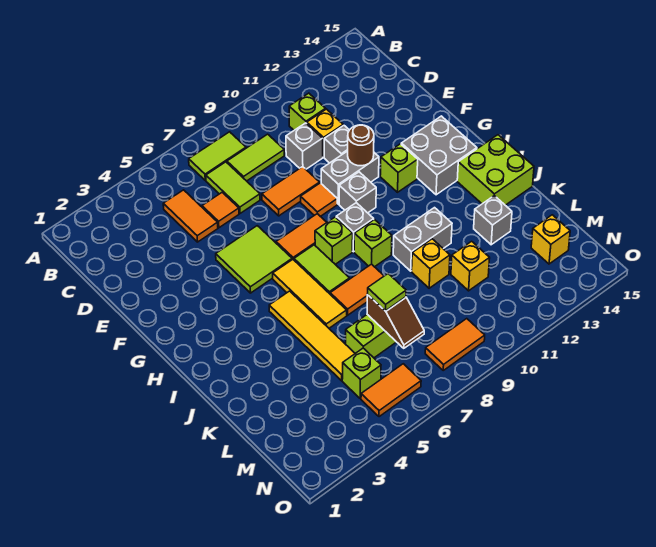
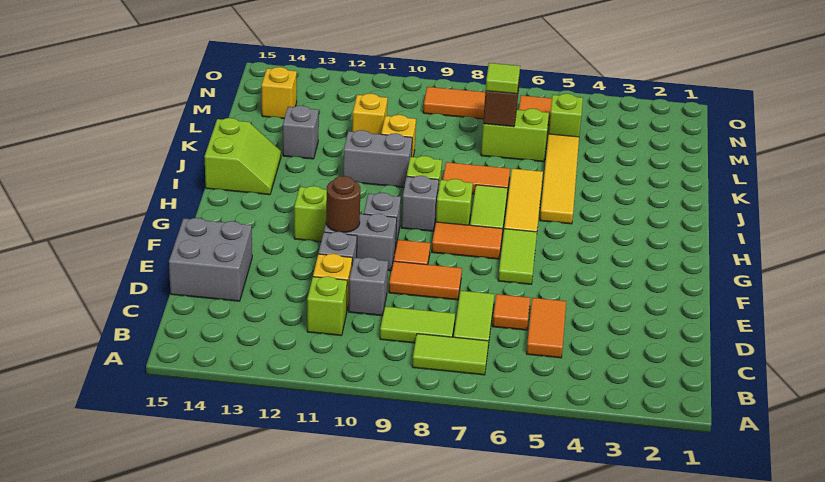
lime tile F5:G6 level 1 -> lime tile F6:G6 level 1
grey brick G13:H14 level 1 -> grey brick D14:E15 level 1
lime brick I14:J15 level 1 -> lime slope I14:J15 level 1 top 15

